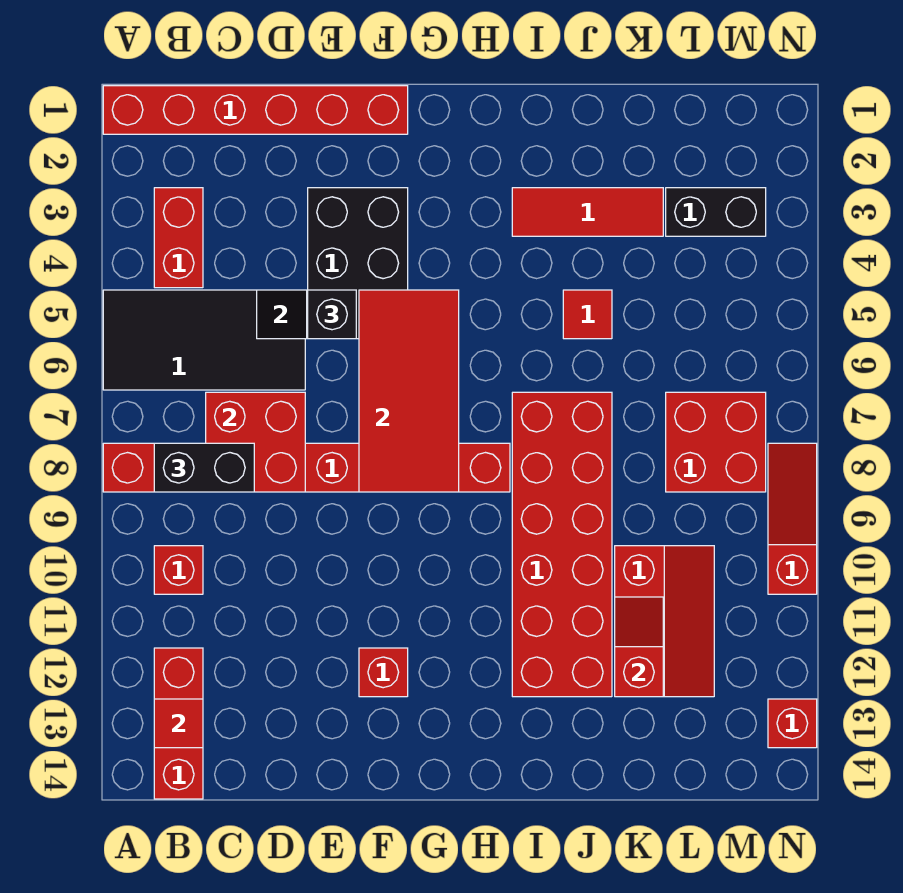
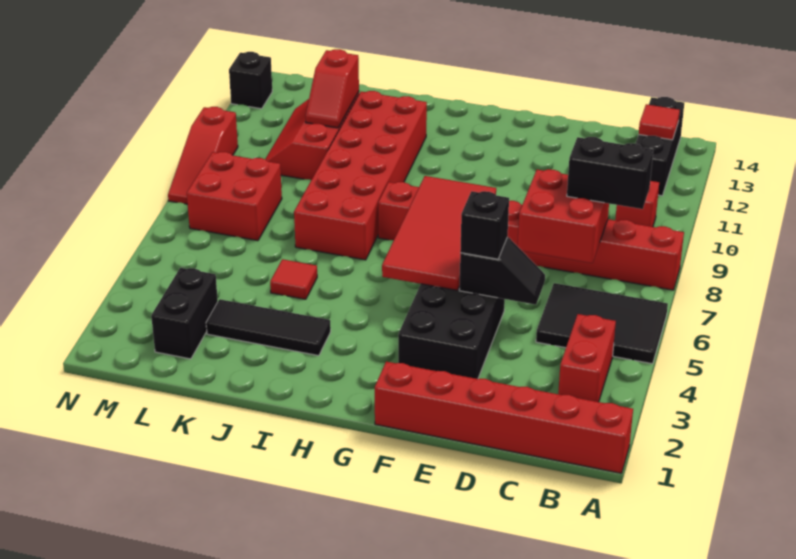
black tile A5:D6 level 1 -> black tile A5:C6 level 1
red brick B12:B14 level 1 -> black brick B12:B14 level 1
red brick F12 level 1 -> none
red tile I3:K3 level 1 -> black tile I3:K3 level 1
black brick L3:M3 level 1 -> black brick L2:L3 level 1
red brick N13 level 1 -> black brick N13 level 1

